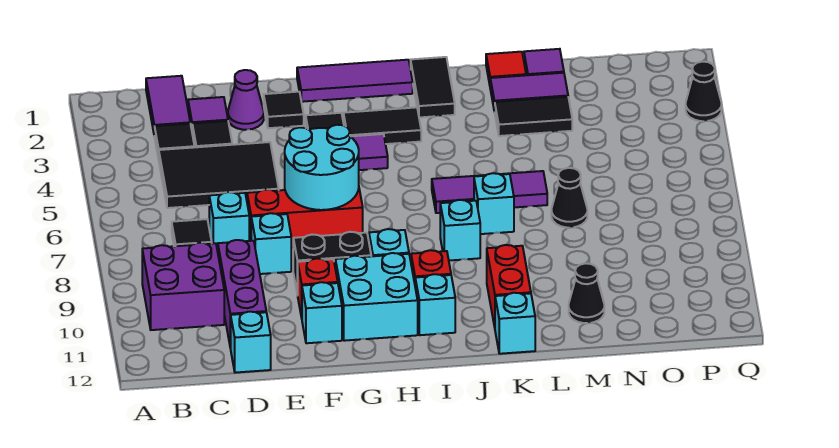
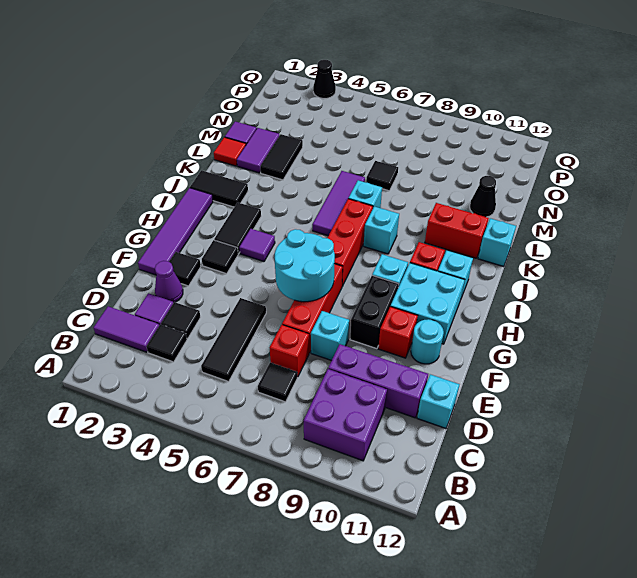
black tile C4:E5 level 1 -> black tile C5:E5 level 1
cyan brick D7 level 1 -> red brick D7 level 1
cyan brick F11 level 1 -> cyan round brick F11 level 1
purple tile G1:I1 level 1 -> purple tile F1:I1 level 1
none -> red brick H7:J7 level 1
black cone M7 level 1 -> black tile M7 level 1

